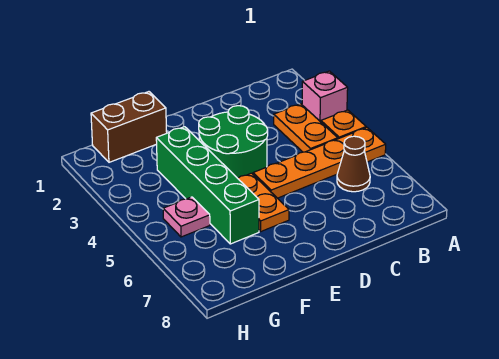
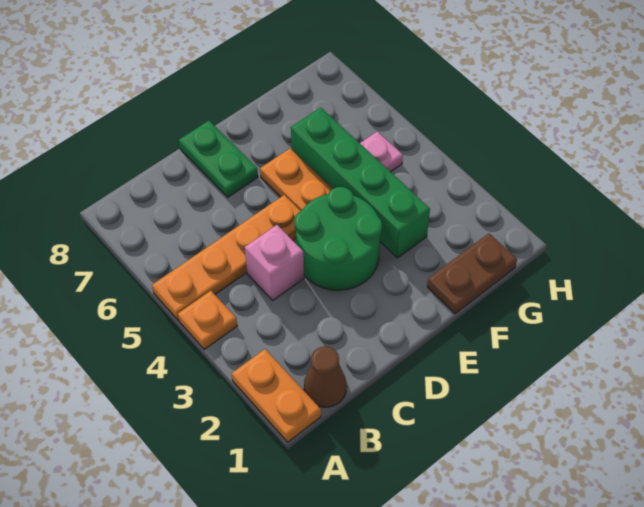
pink brick A3 level 1 -> pink brick C4 level 1
orange plate B3:B4 level 1 -> orange plate A1:A2 level 1
brown cone B6 level 1 -> brown cone B1 level 1
none -> green plate D7:D8 level 1
brown brick F1:G1 level 1 -> brown plate F1:G1 level 1

